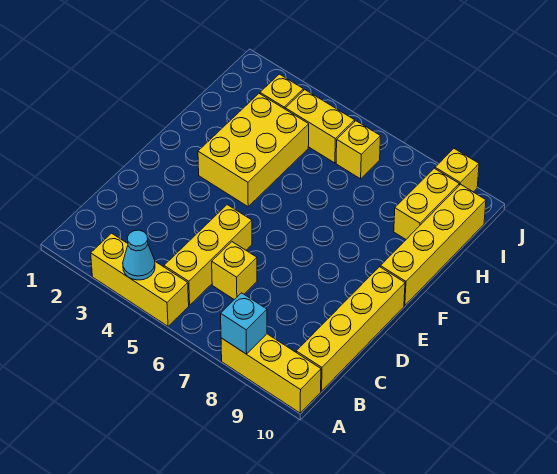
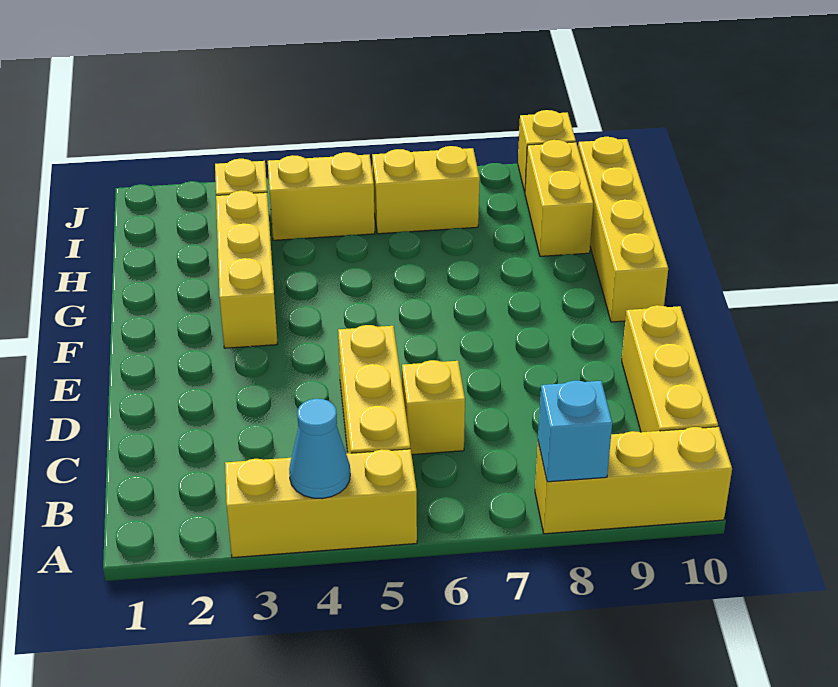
yellow brick B10:E10 level 1 -> yellow brick B10:D10 level 1
yellow brick F3:H4 level 1 -> yellow brick F3:H3 level 1
yellow brick I6 level 1 -> yellow brick I6:I7 level 1

